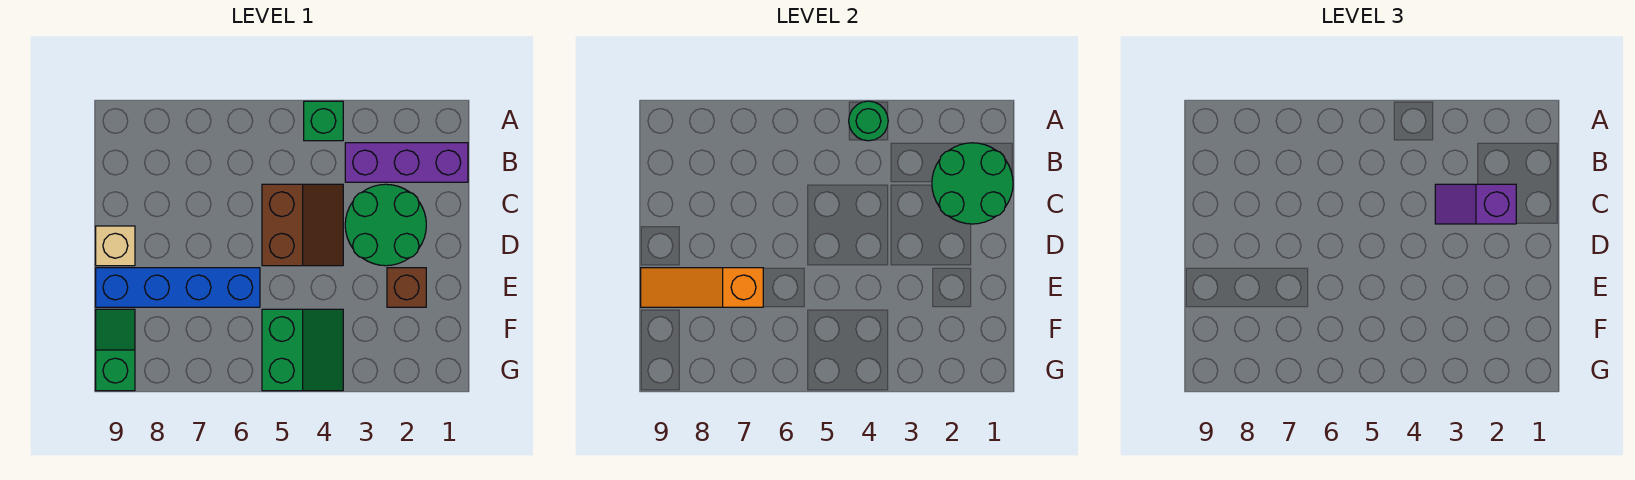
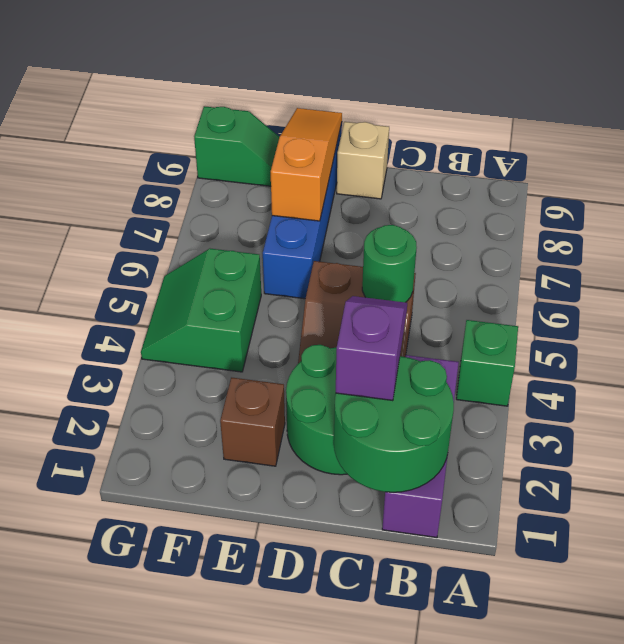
green round brick A4 level 2 -> green round brick C5 level 2
green slope F4:G5 level 1 top 5 -> green slope F4:G5 level 1 top F

